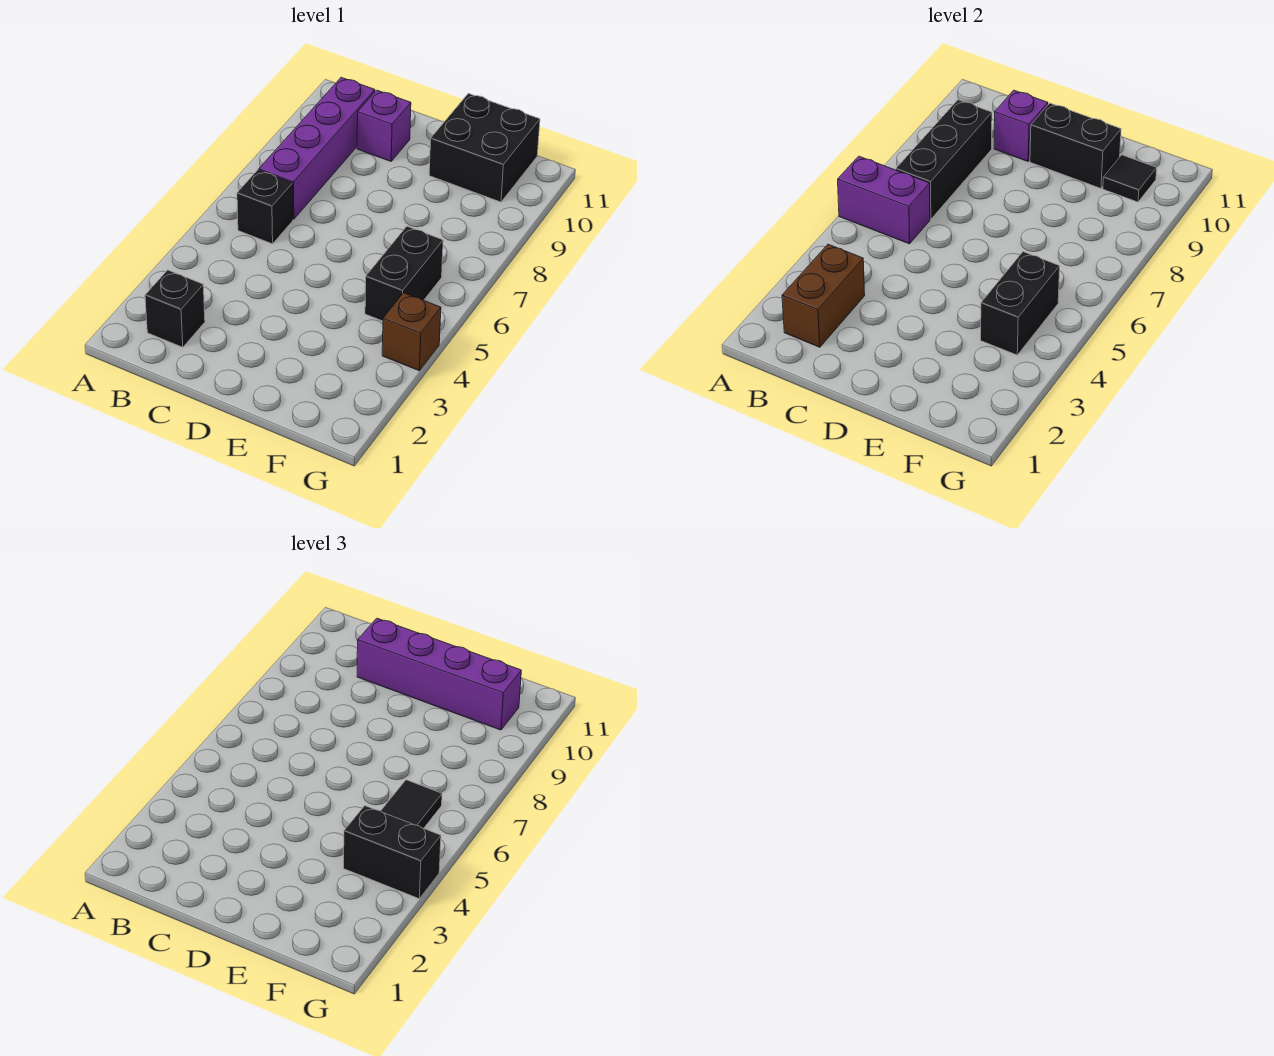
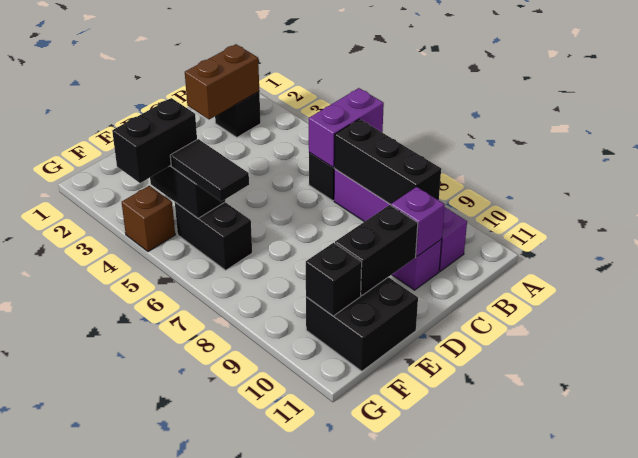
brown brick B2:B3 level 2 -> brown brick B2:C2 level 2
purple brick C10:F10 level 3 -> none
black tile F10 level 2 -> black brick F10 level 2

